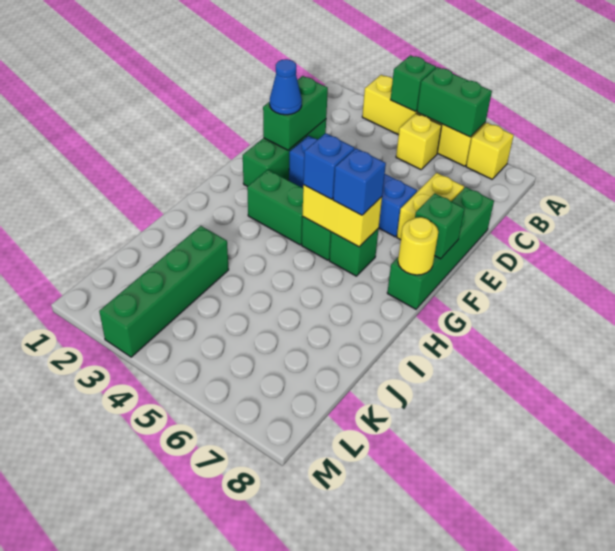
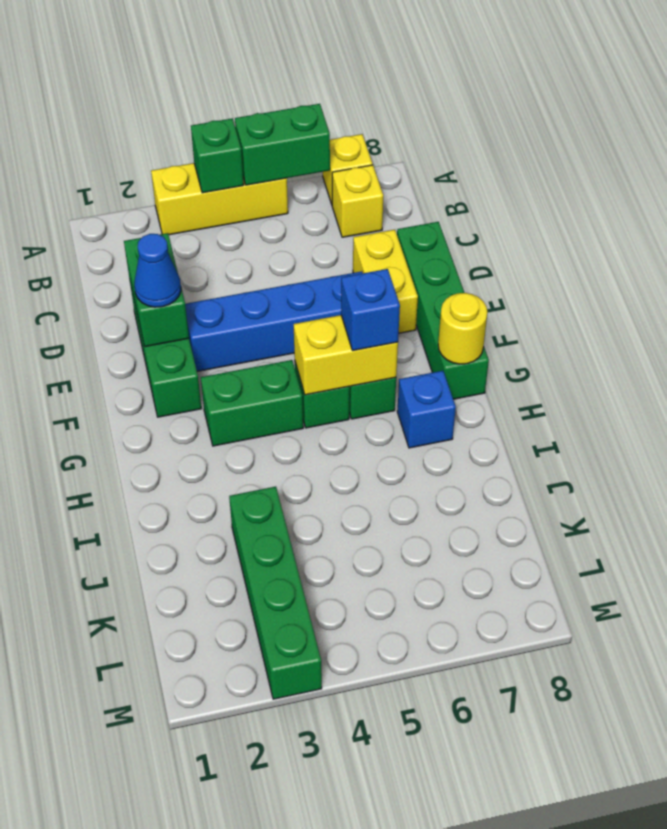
yellow brick A3:A6 level 1 -> yellow brick A3:A5 level 1
yellow brick B5 level 1 -> yellow brick B7 level 1
green brick F8 level 2 -> none
blue brick G5 level 3 -> blue brick H7 level 1

